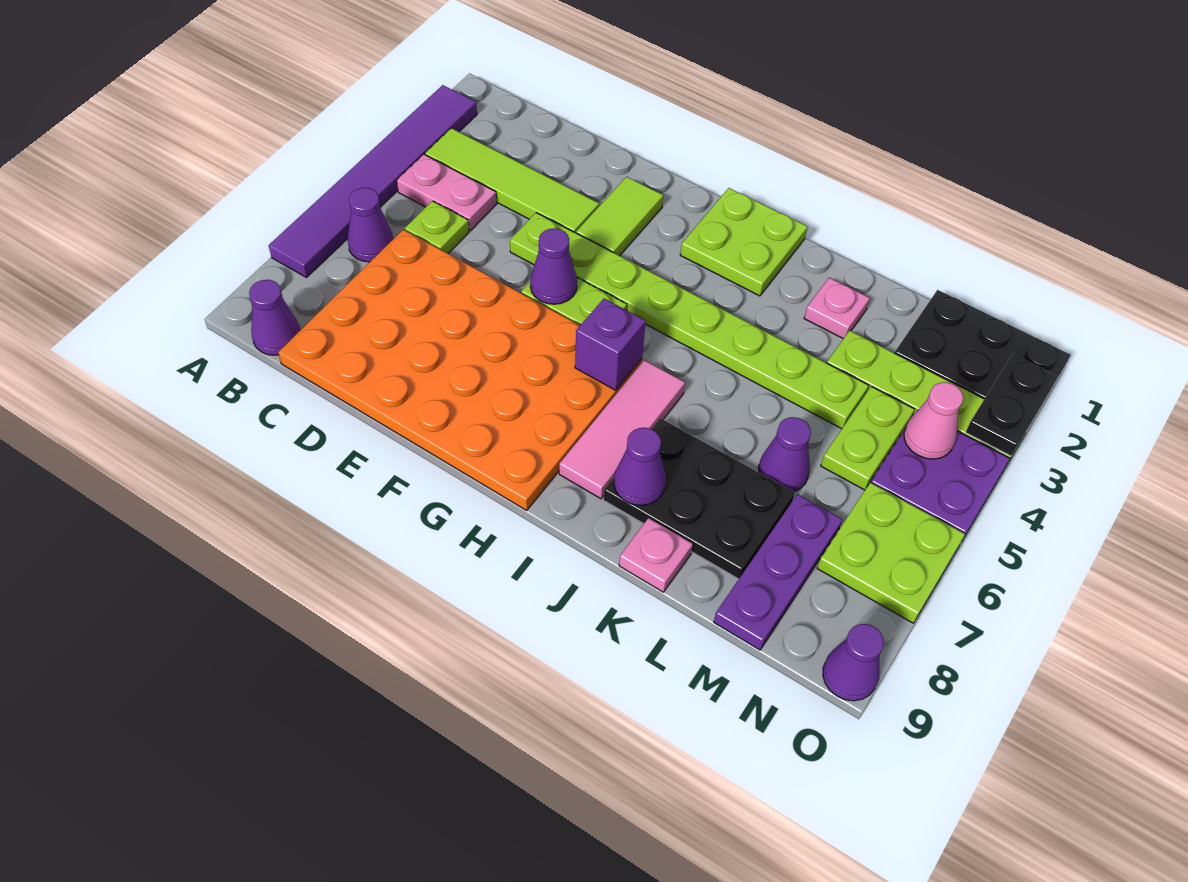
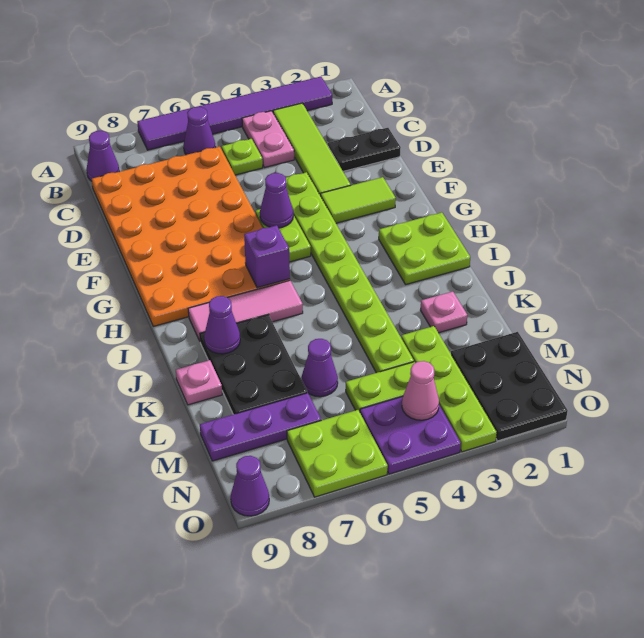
black plate O2:O3 level 2 -> black plate D1:D2 level 1

